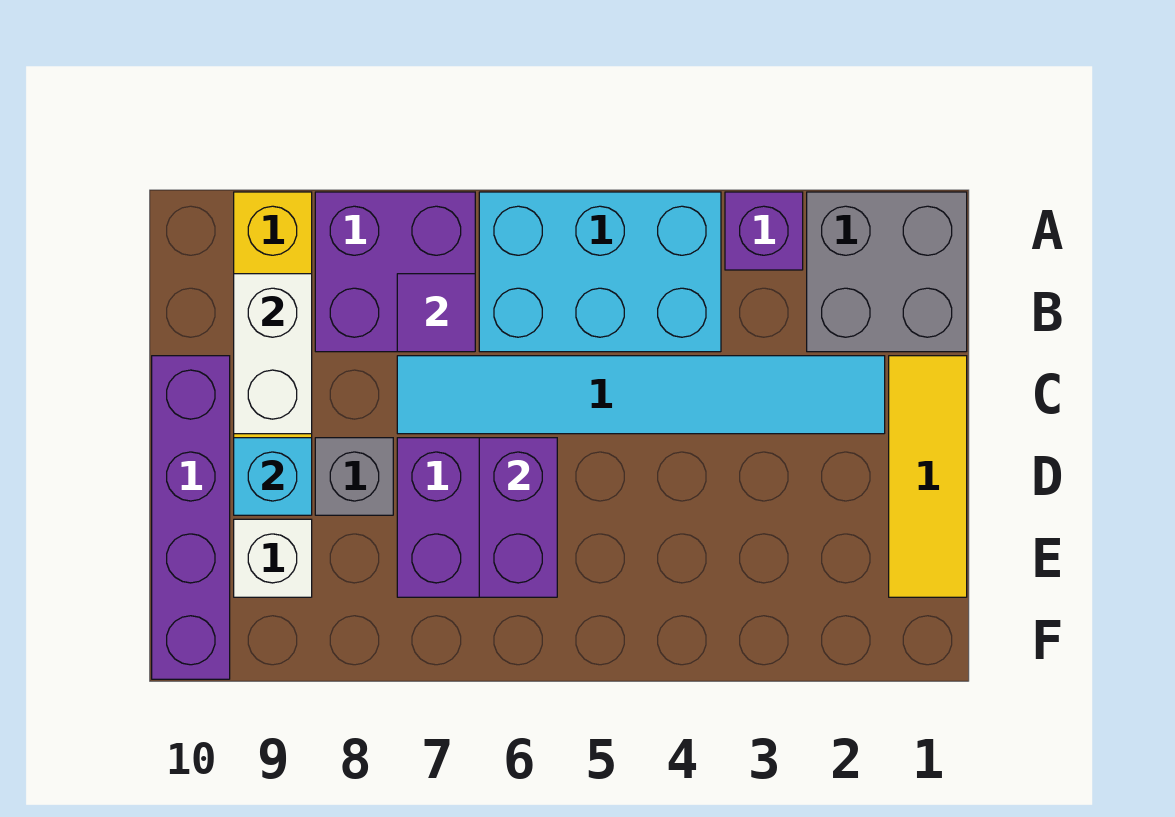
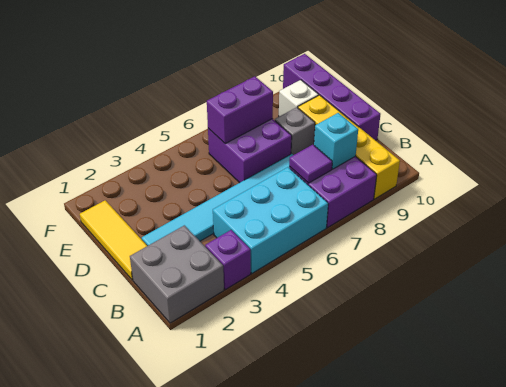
white brick B9:C9 level 2 -> none
purple brick D6:E6 level 2 -> purple brick E6:E7 level 2
cyan brick D9 level 2 -> cyan brick B8 level 2

